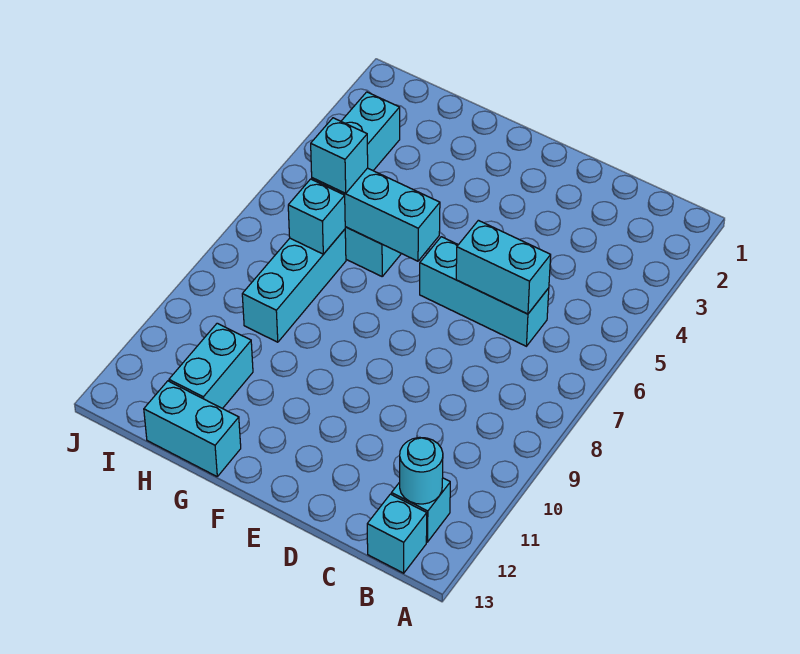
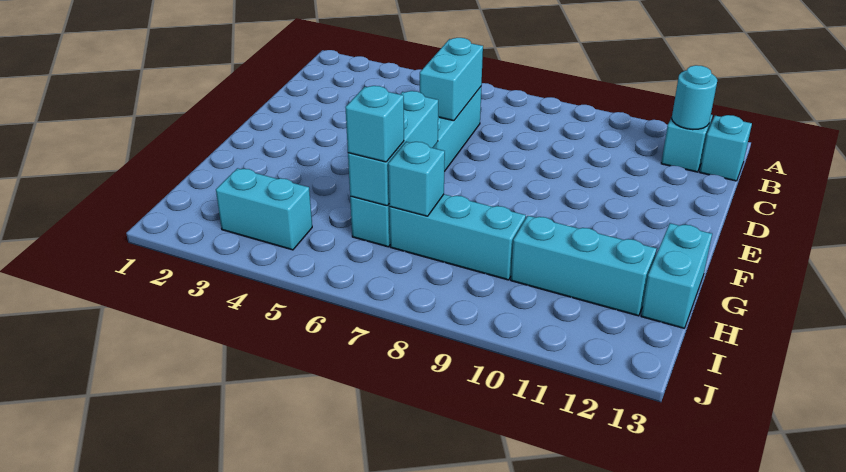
cyan brick H11:H12 level 1 -> cyan brick H10:H12 level 1

